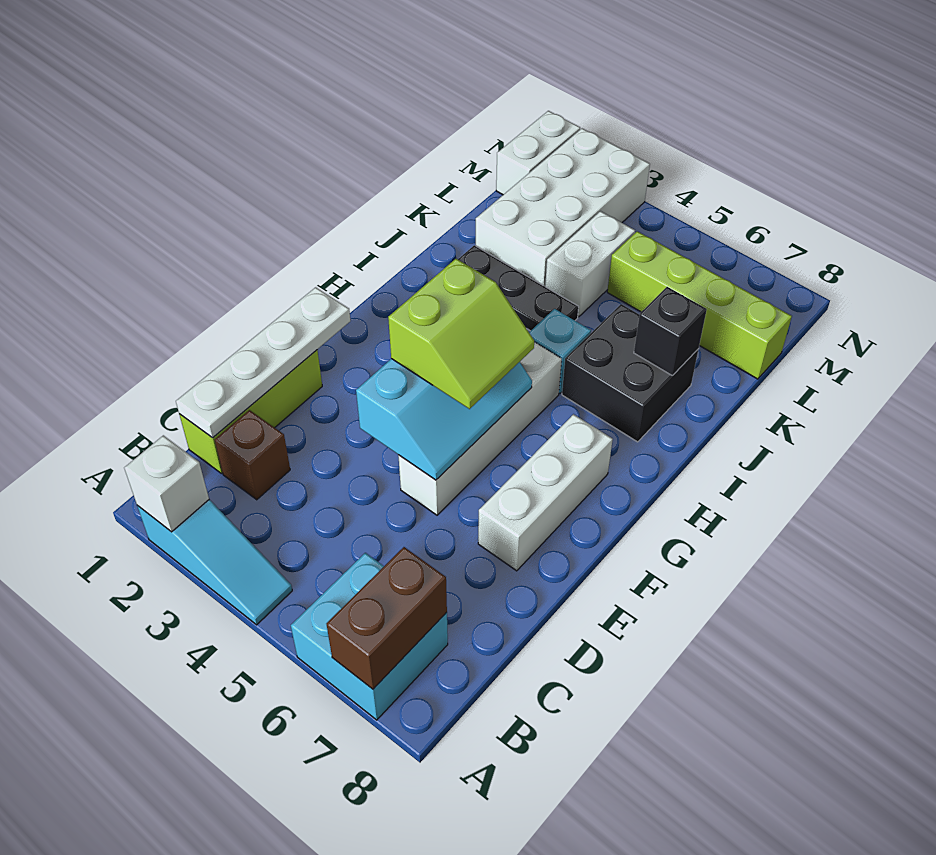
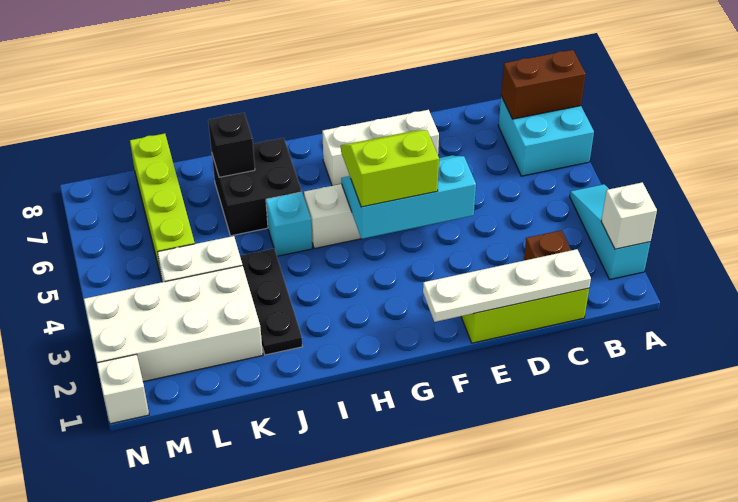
white brick M1:N1 level 1 -> white brick N1 level 1

